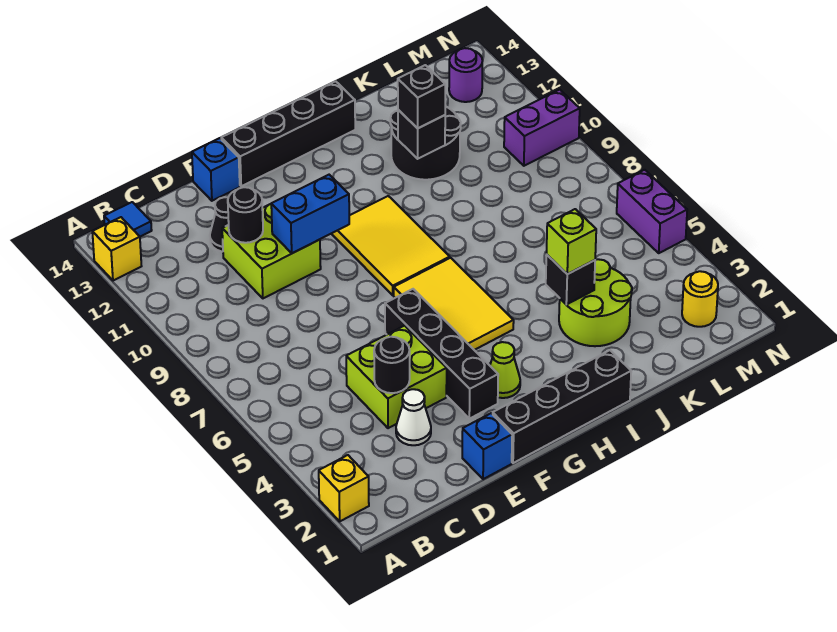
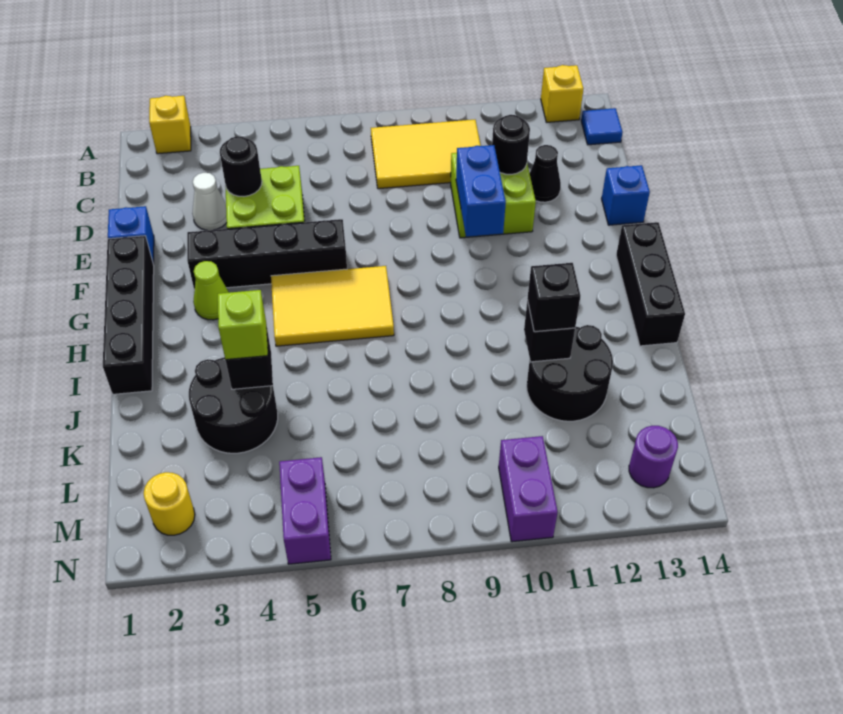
black brick F14:I14 level 1 -> black brick G14:I14 level 1
yellow tile G8:H10 level 1 -> yellow tile B8:C10 level 1
lime round brick J3:K4 level 1 -> black round brick J3:K4 level 1
purple brick N5:N6 level 1 -> purple brick M5:N5 level 1

